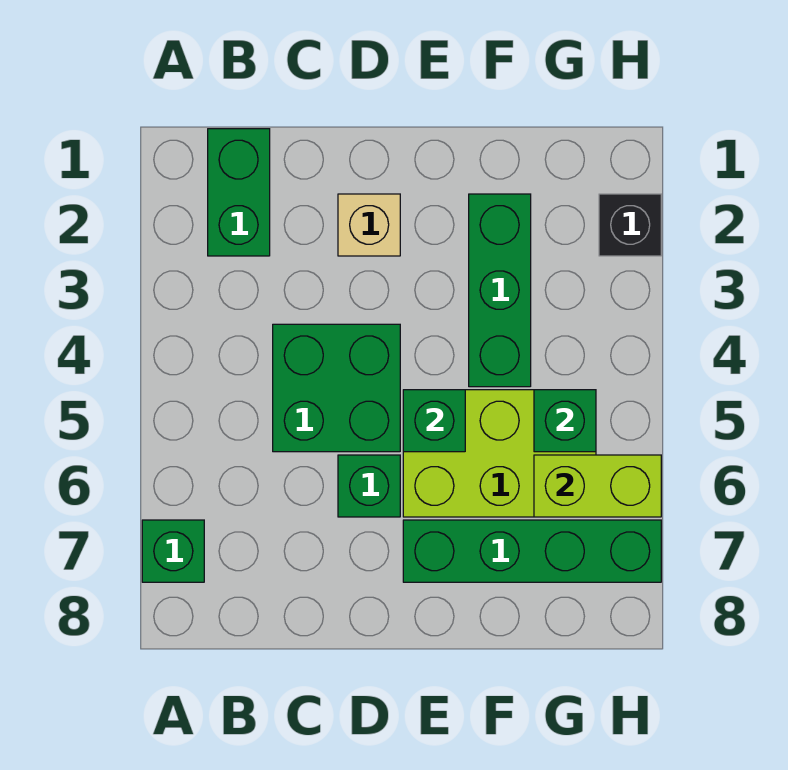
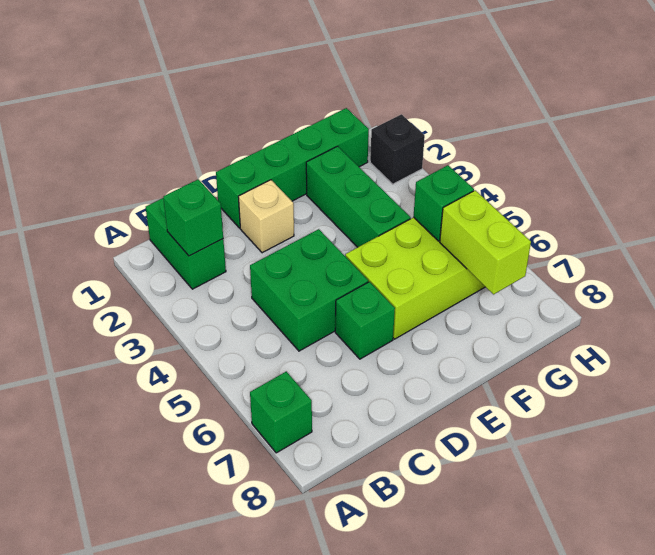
green brick E5 level 2 -> green brick B2 level 2
green brick E7:H7 level 1 -> green brick D1:G1 level 1
lime brick G6:H6 level 2 -> lime brick G6:G7 level 2

